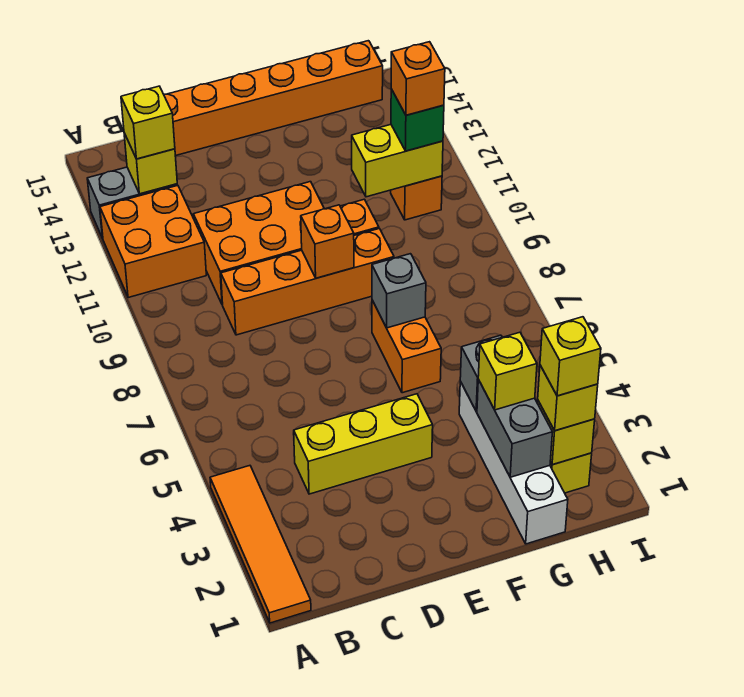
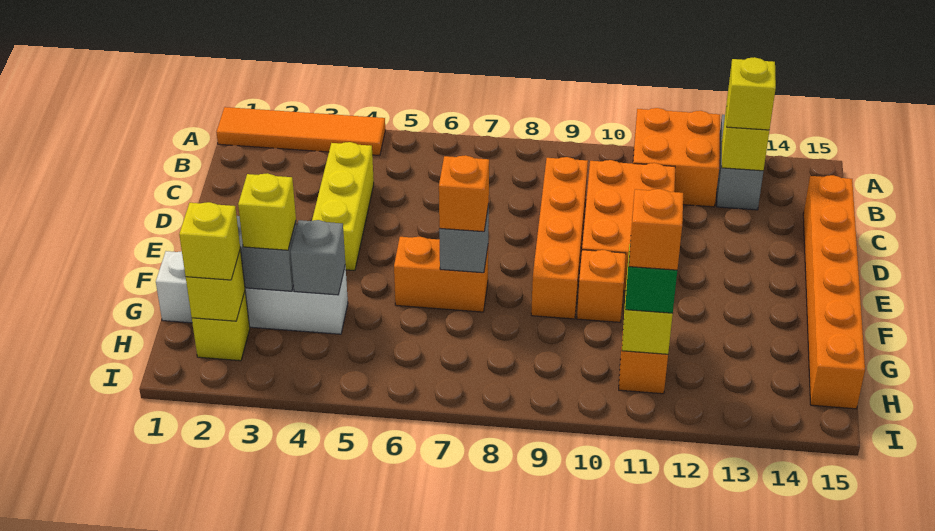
orange brick E9 level 2 -> orange brick F7 level 3
yellow brick H2 level 4 -> none

